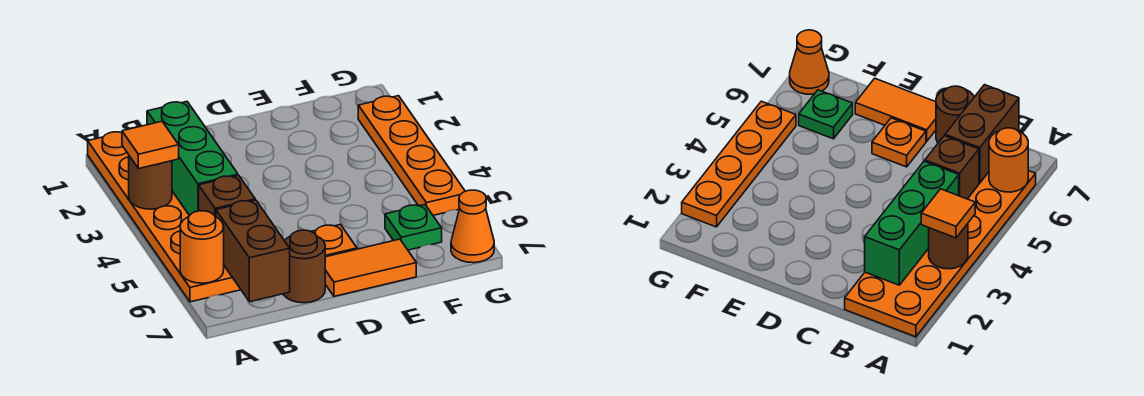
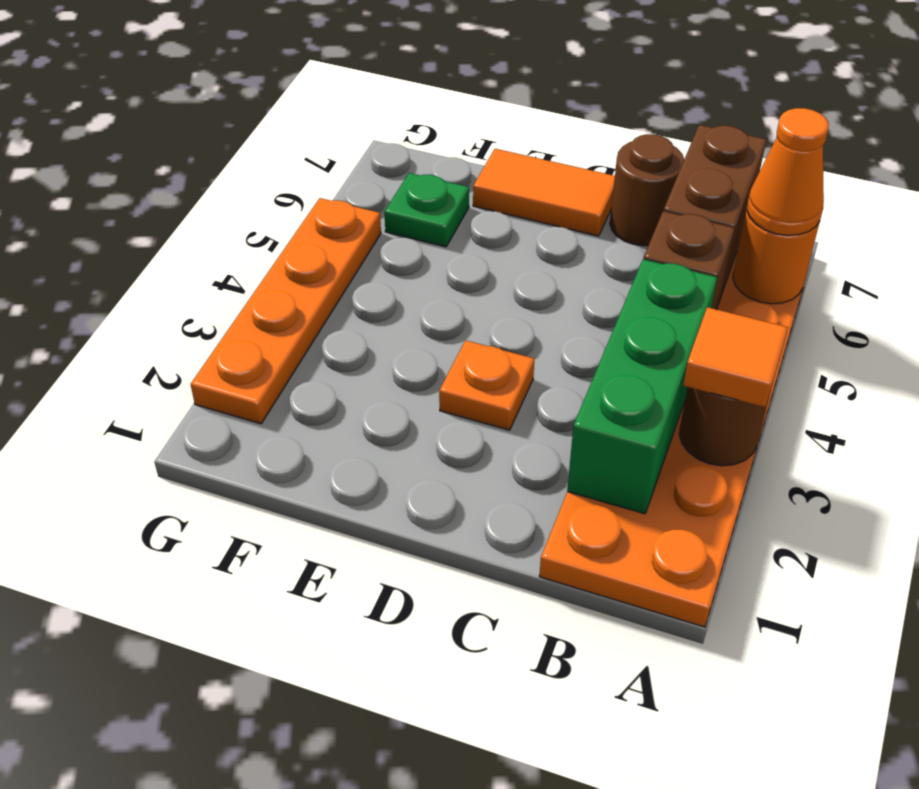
orange plate D6 level 1 -> orange plate D3 level 1
orange cone G7 level 1 -> orange cone A6 level 3

